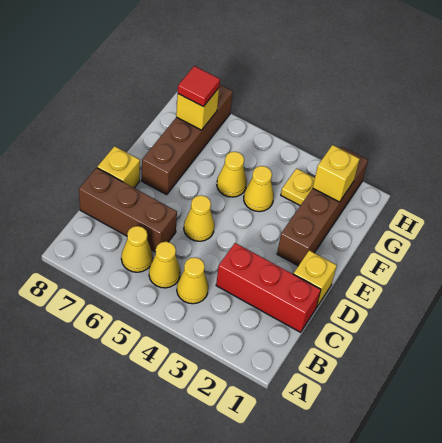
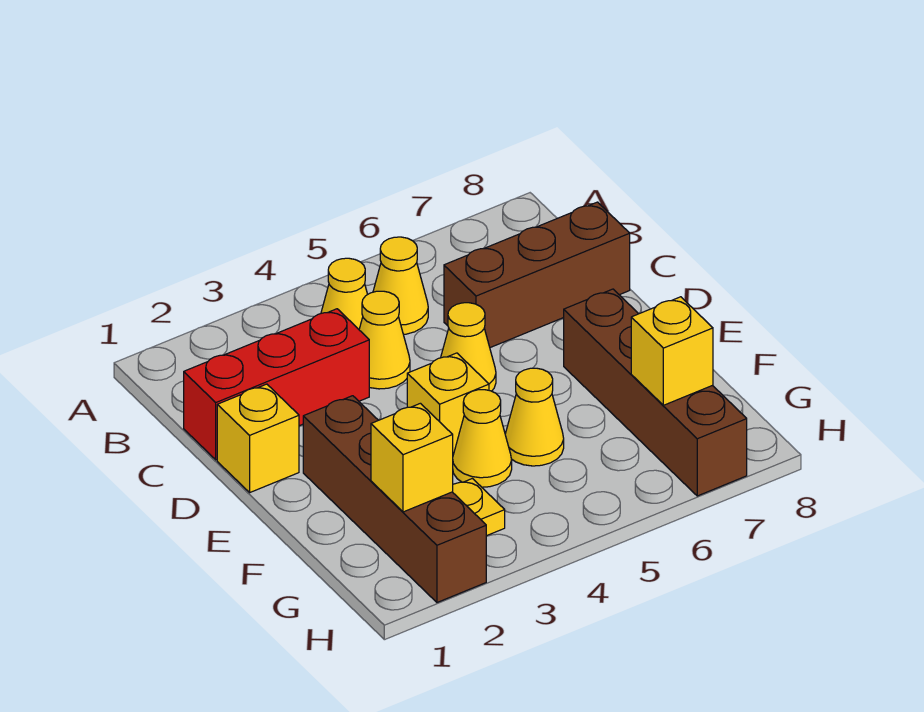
yellow cone B6 level 1 -> yellow cone C4 level 1
yellow brick D8 level 1 -> yellow brick E4 level 1
red tile G7 level 3 -> none

